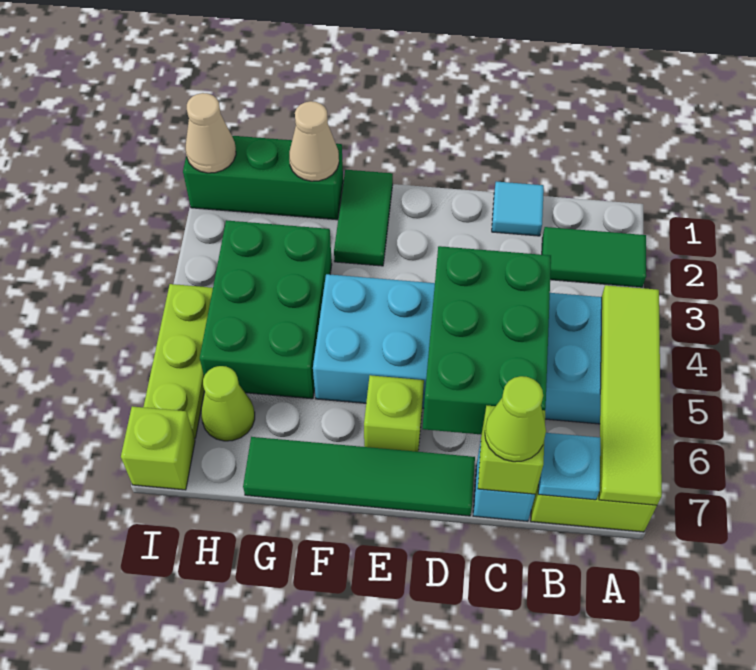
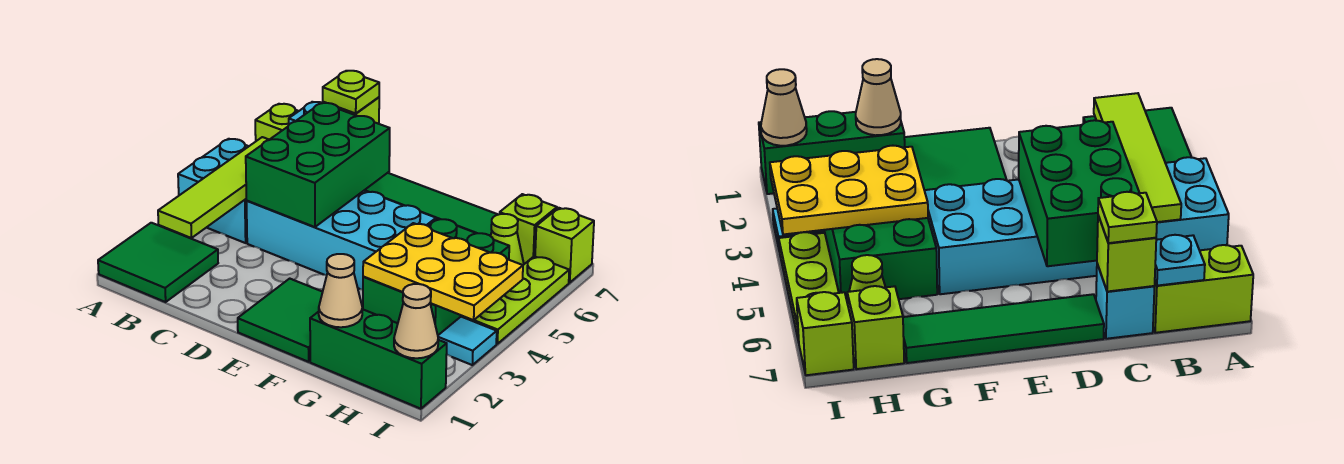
green tile A2:B2 level 1 -> green tile A1:B2 level 1
lime tile A4:A7 level 2 -> lime tile B2:B5 level 2
cyan tile C1 level 1 -> cyan tile I3 level 1
lime cone C7 level 3 -> lime plate C7 level 3
lime brick E6 level 1 -> lime brick H7 level 1
green tile F1:F2 level 1 -> green tile E1:F2 level 1
none -> yellow plate G3:I4 level 2

